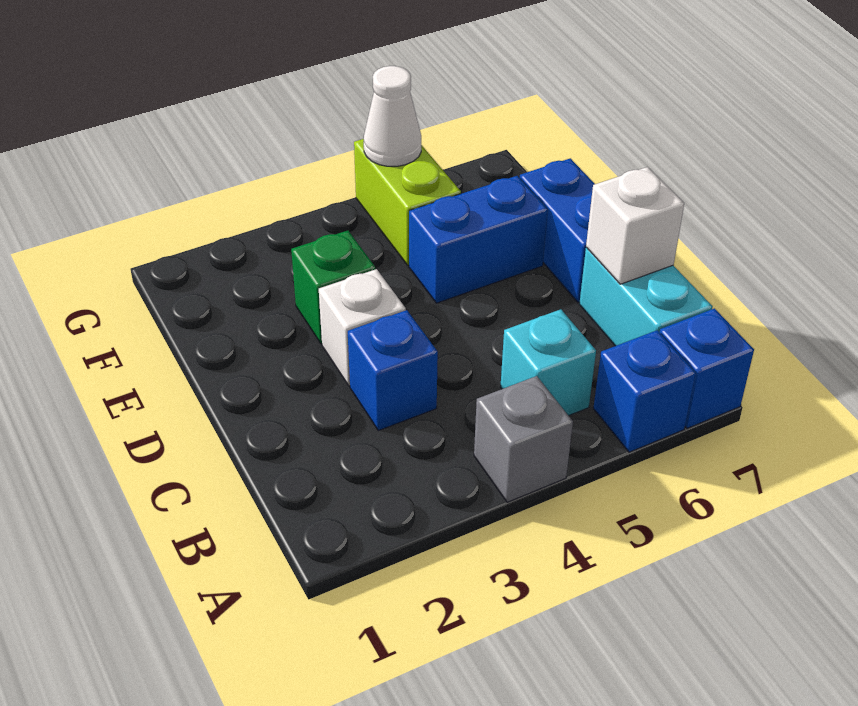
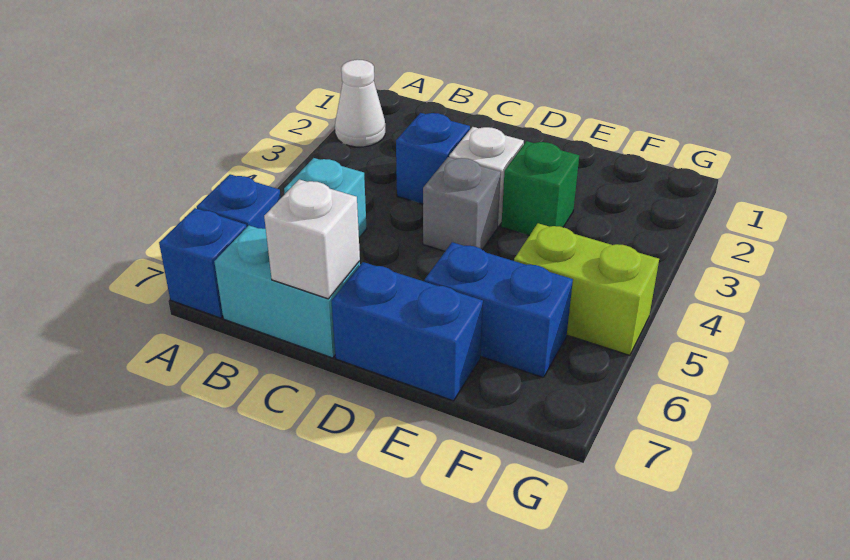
grey brick A4 level 1 -> grey brick D4 level 1
blue brick E5:E6 level 1 -> blue brick E6:F6 level 1
white cone G5 level 2 -> white cone A2 level 1

